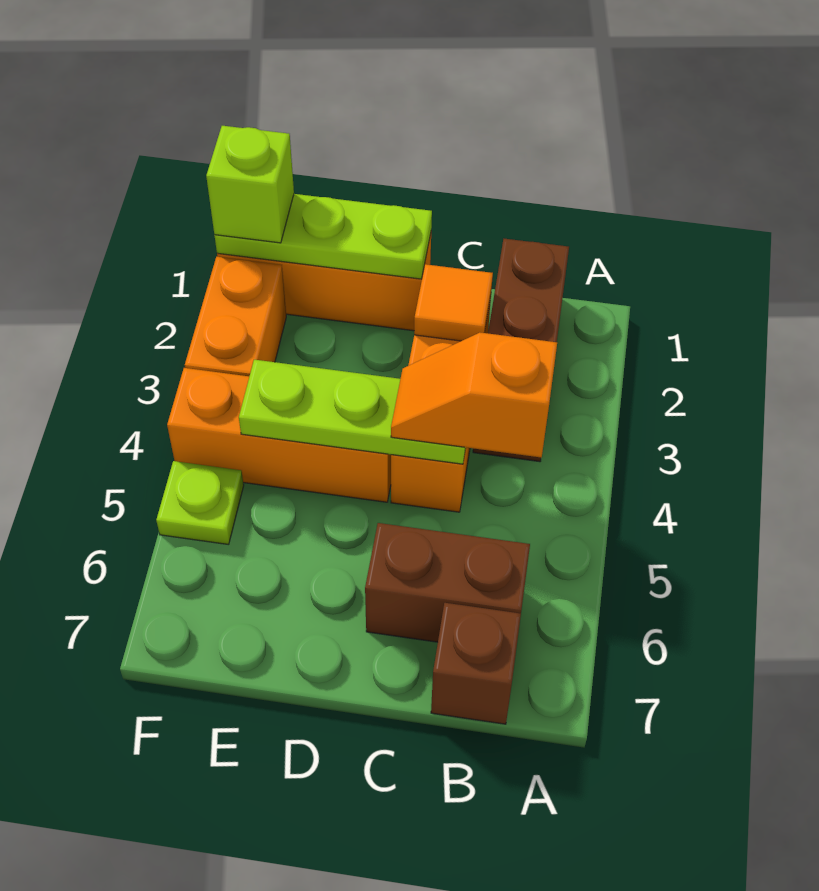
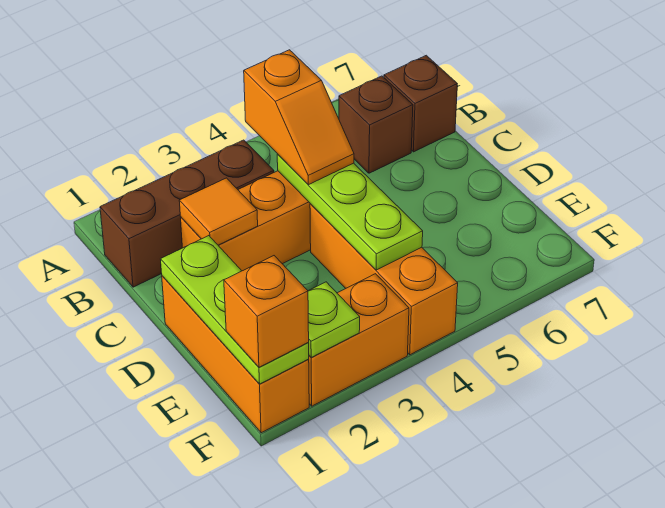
brown brick B6:C6 level 1 -> brown brick B6 level 1
lime brick F1 level 3 -> orange brick F1 level 3
lime plate F5 level 1 -> lime plate F2 level 2

